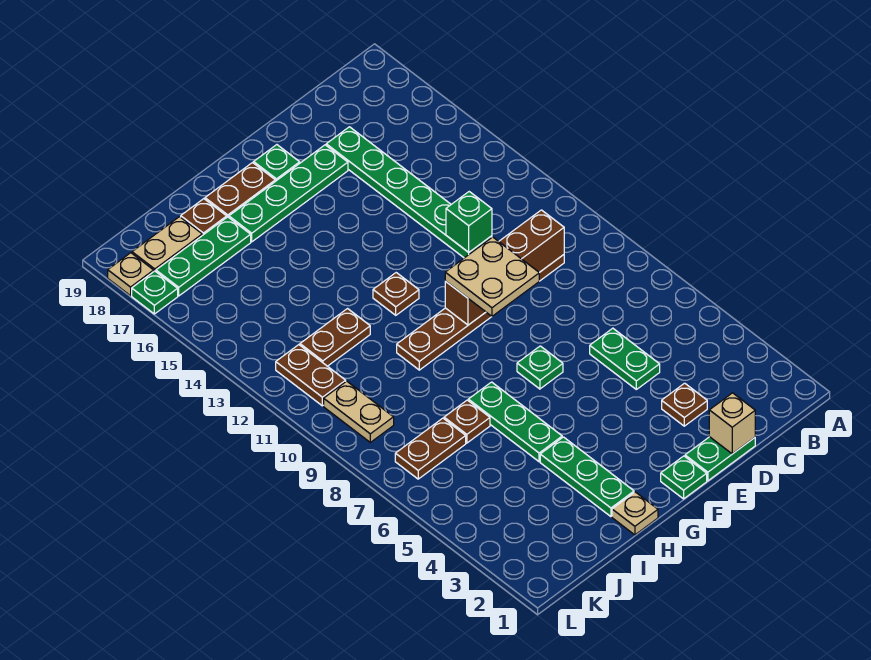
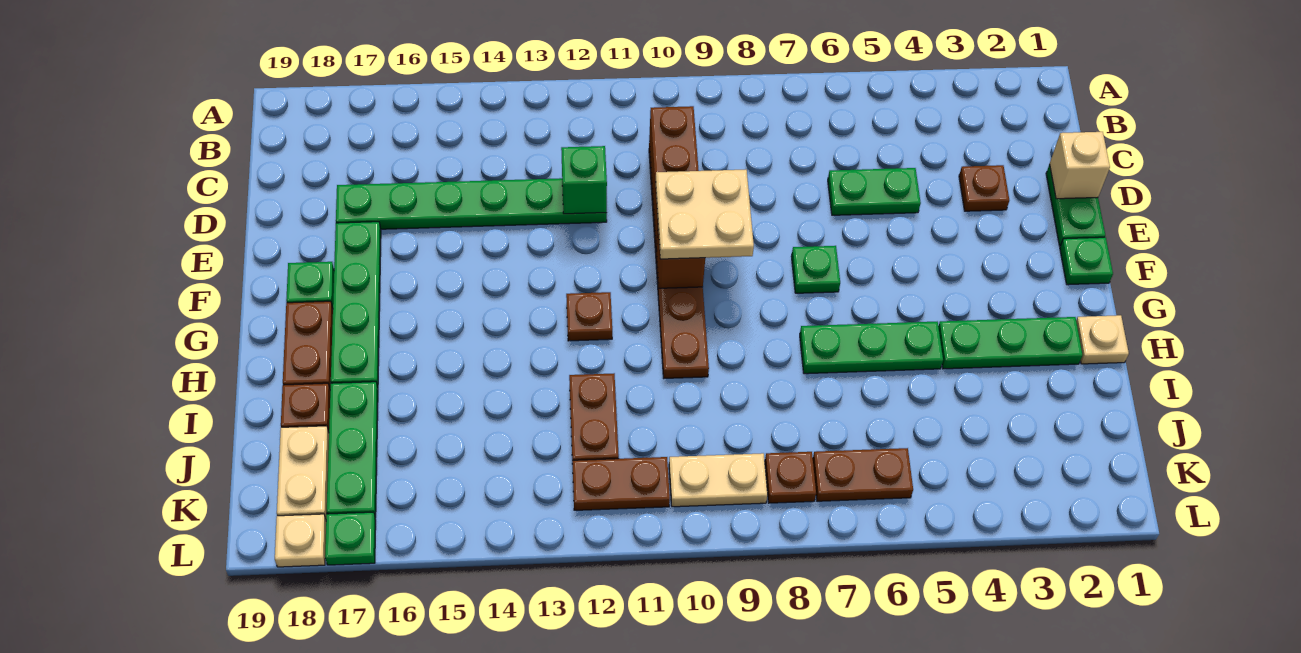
brown plate I7 level 1 -> brown plate K8 level 1
brown plate J7:K7 level 1 -> brown plate K6:K7 level 1

